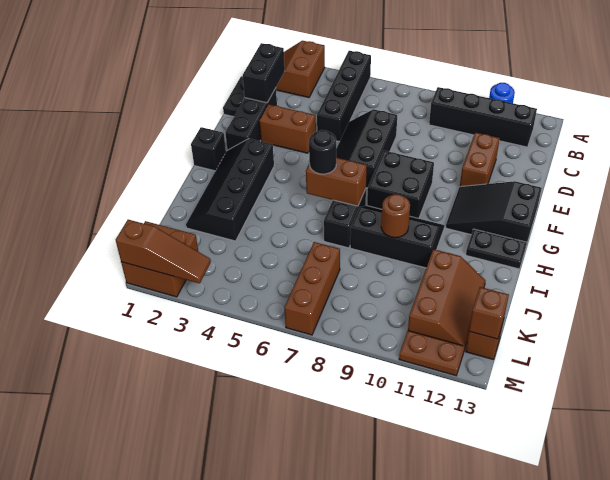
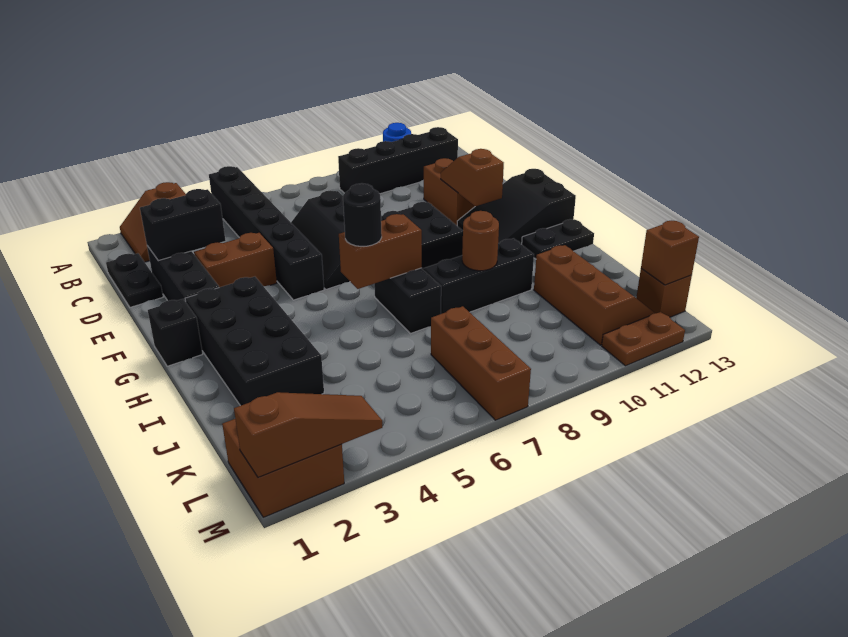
black brick A5:D5 level 1 -> black brick A5:F5 level 1
black brick C2:D2 level 2 -> black brick D2:D3 level 2
none -> brown slope E11:F11 level 2 top F
black slope G2:J3 level 1 top 3 -> black brick G2:J3 level 1

